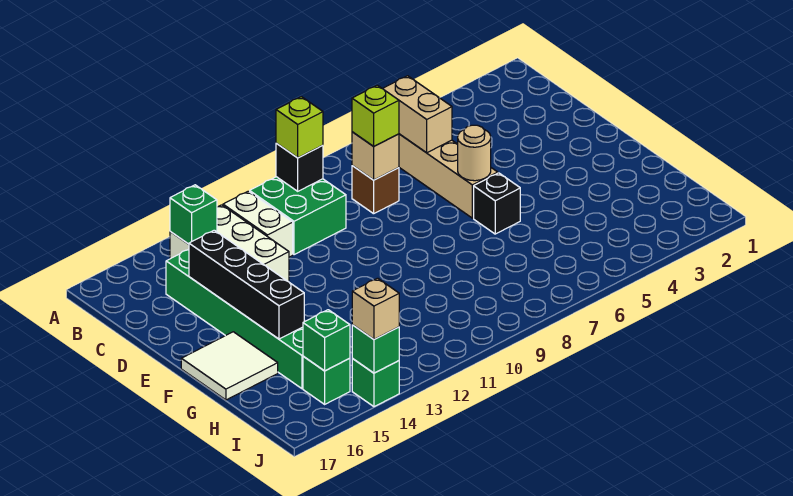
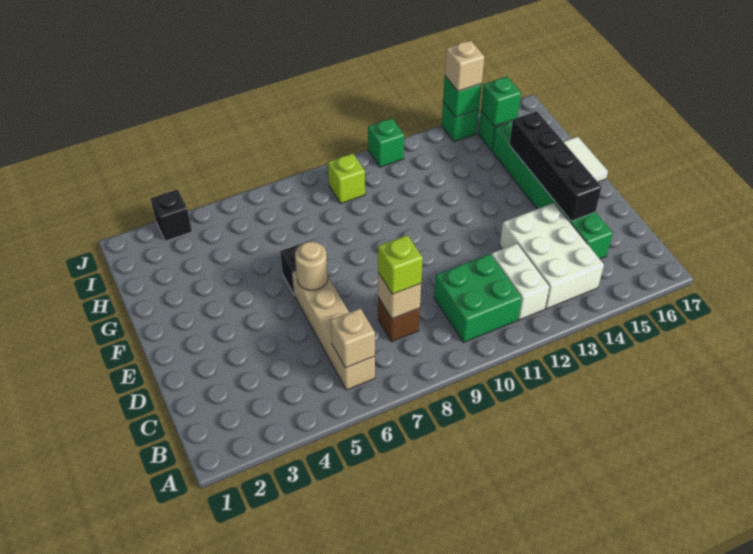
tan brick B6:C6 level 2 -> tan brick B6 level 2
black brick B10 level 2 -> black brick J3 level 1
lime brick B10 level 3 -> lime brick I9 level 1
green brick B14 level 2 -> green brick J11 level 1

